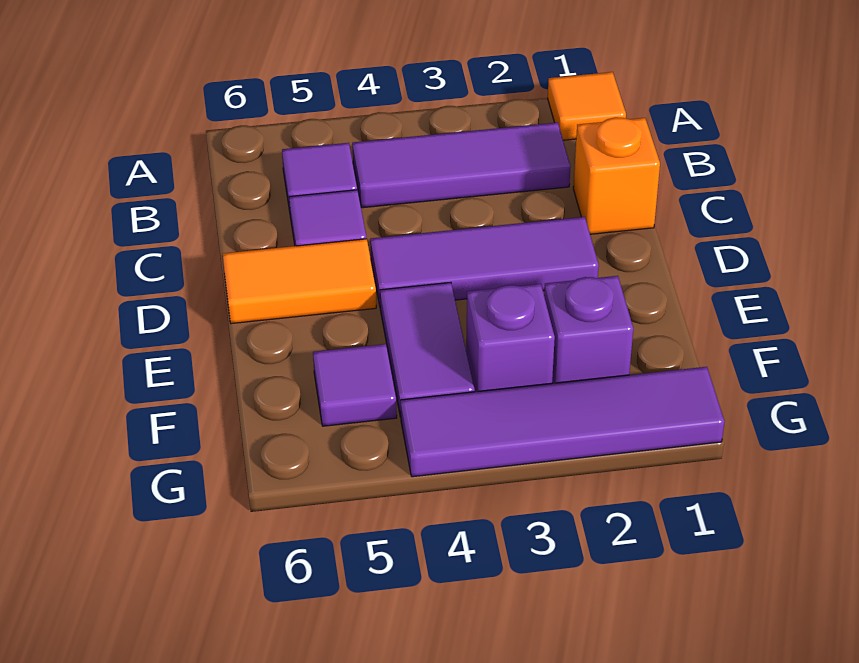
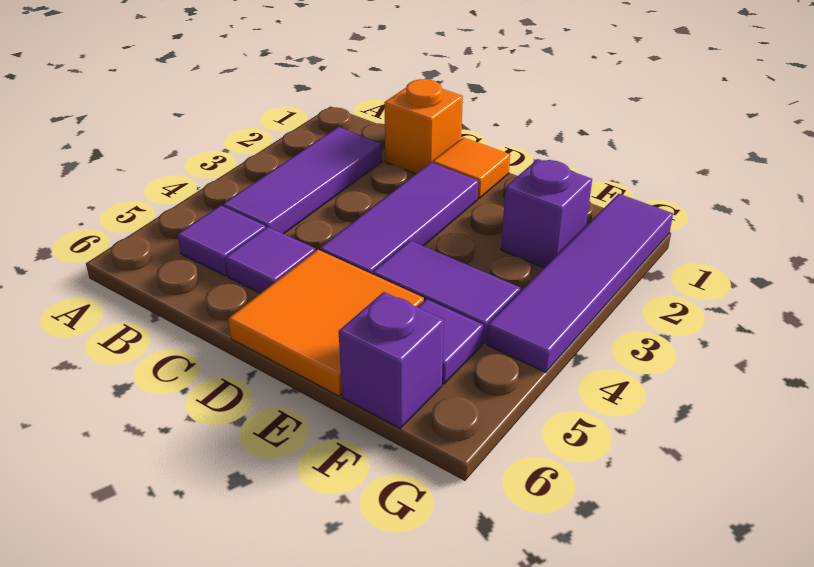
orange tile A1 level 1 -> orange tile D1 level 1
orange tile D5:D6 level 1 -> orange tile D5:E6 level 1
purple brick F3 level 1 -> purple brick F6 level 1

